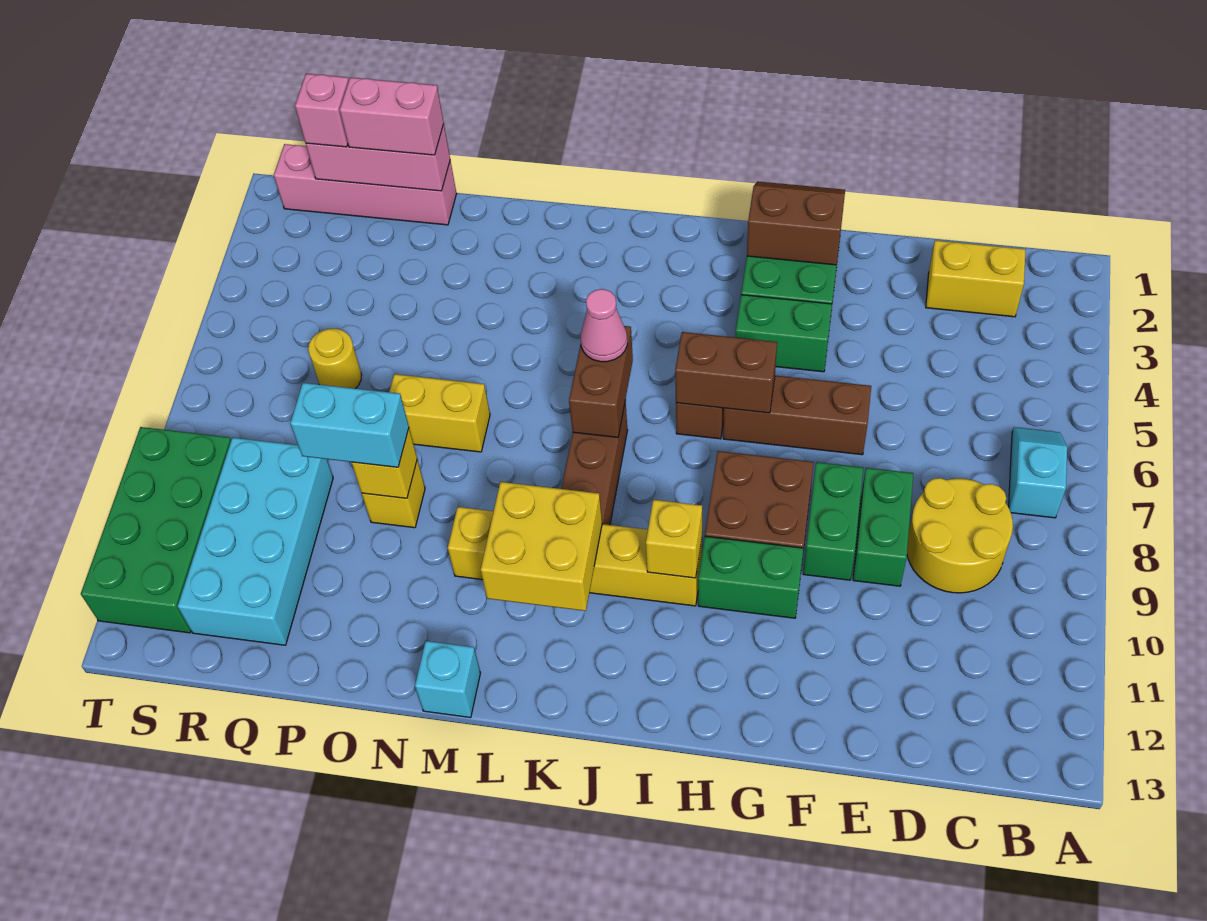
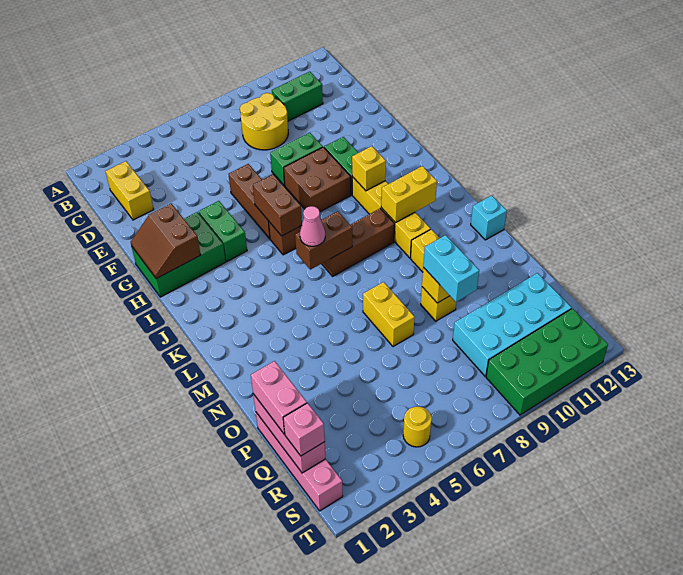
cyan slope B6:B7 level 1 top 7 -> none
green brick E8:E9 level 1 -> green brick C10:C11 level 1
yellow brick K10:L11 level 2 -> yellow brick K10:K11 level 2
yellow round brick Q6 level 1 -> yellow round brick S5 level 1

